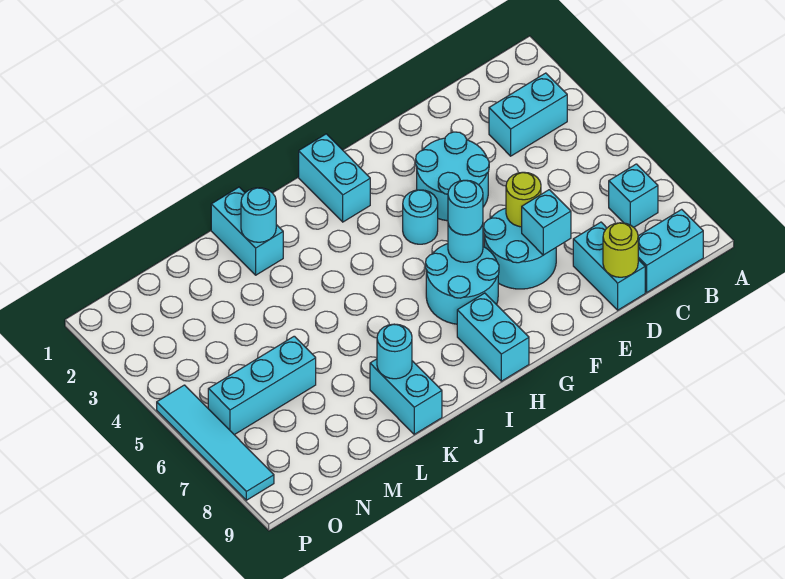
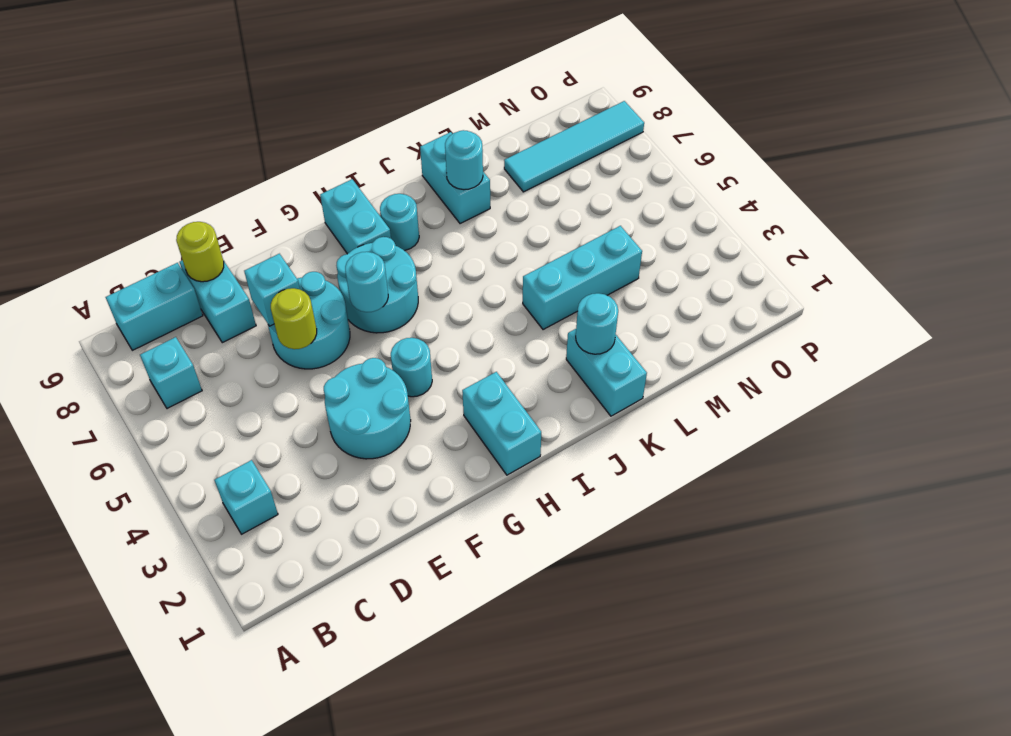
cyan brick B3:C3 level 1 -> cyan brick B3 level 1
cyan round brick G6 level 3 -> cyan round brick I8 level 1
cyan brick M6:O6 level 1 -> cyan brick K4:M4 level 1
cyan tile P5:P8 level 1 -> cyan tile M8:P8 level 1

